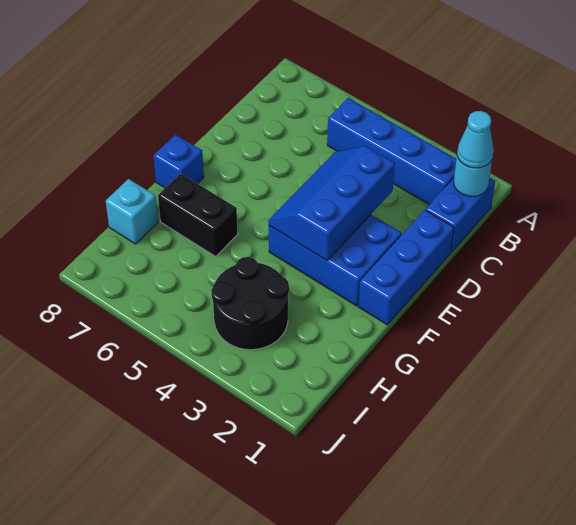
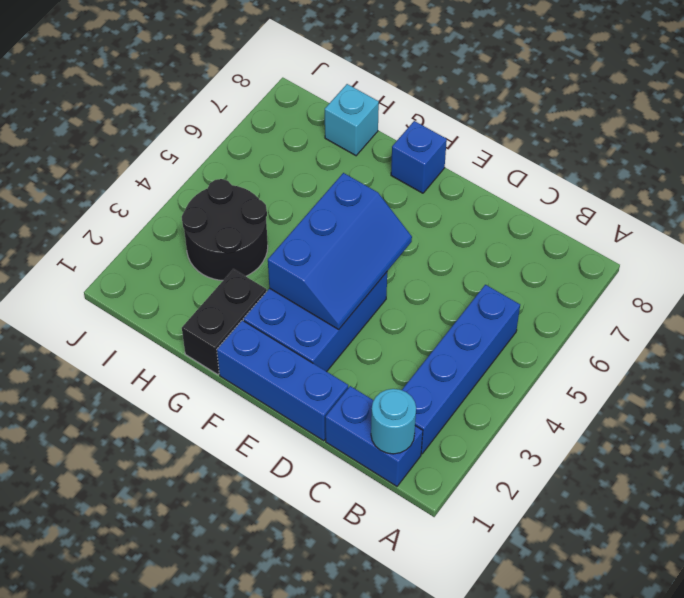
cyan cone B1 level 3 -> none
blue slope D3:F4 level 2 top 3 -> blue slope E3:F5 level 2 top F
black brick G6:G7 level 1 -> black brick G1:G2 level 1

